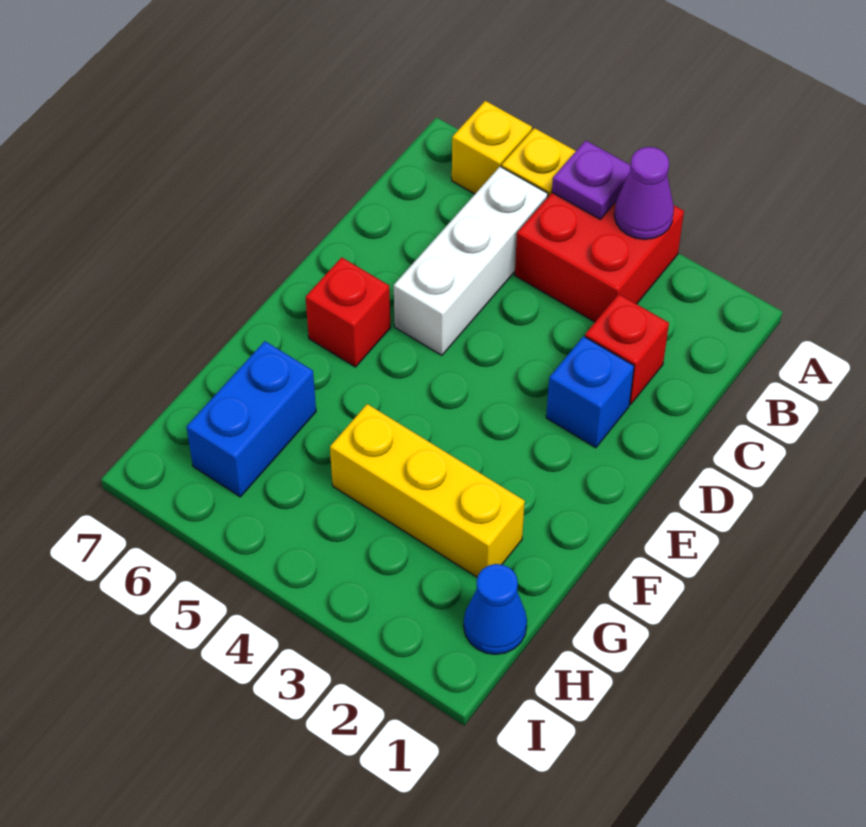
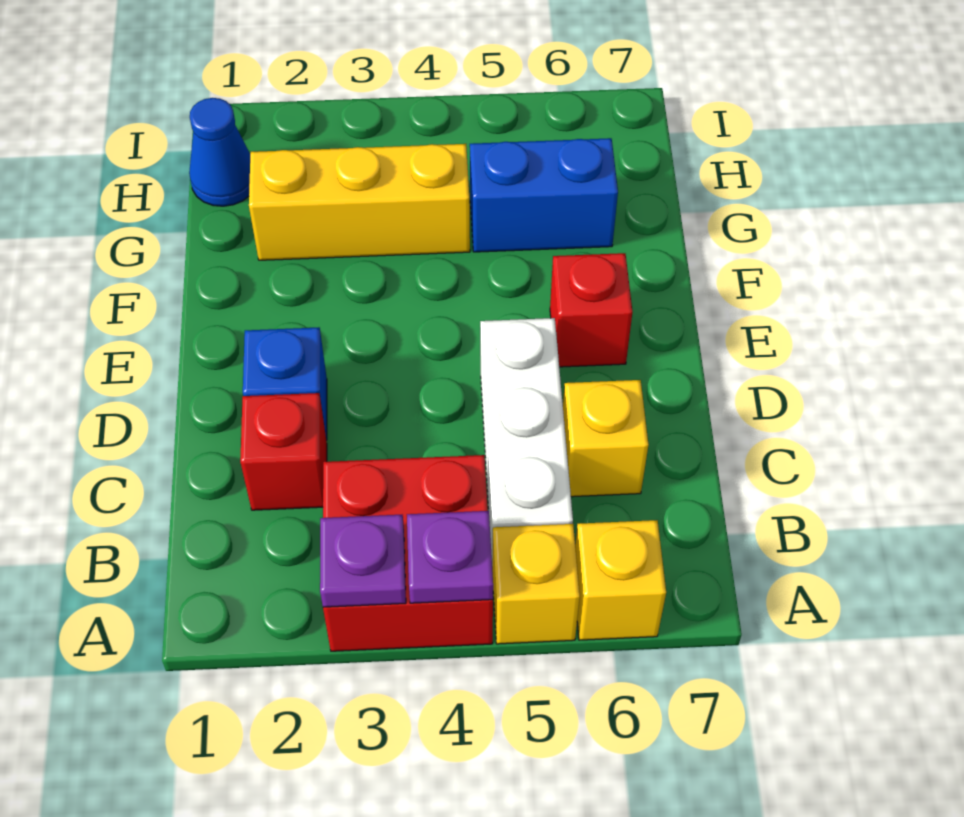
purple cone A3 level 2 -> purple plate A3 level 2
none -> yellow brick C6 level 1
blue brick G6:H6 level 1 -> blue brick G5:G6 level 1

